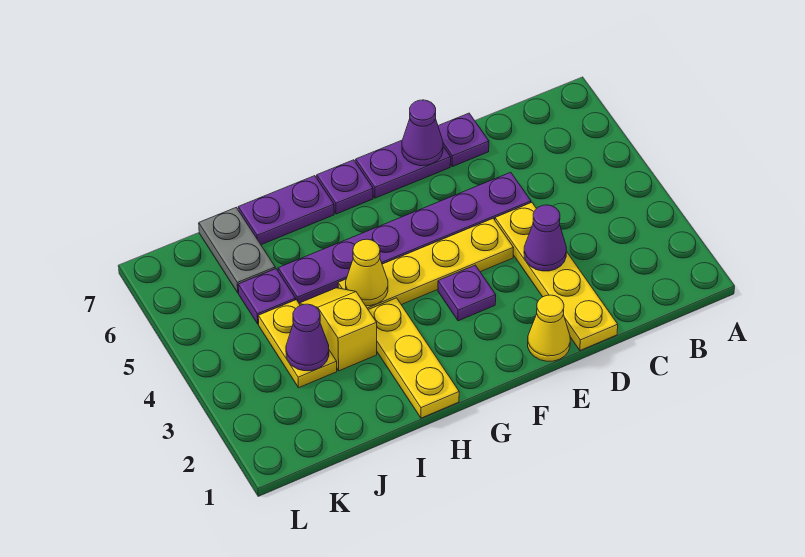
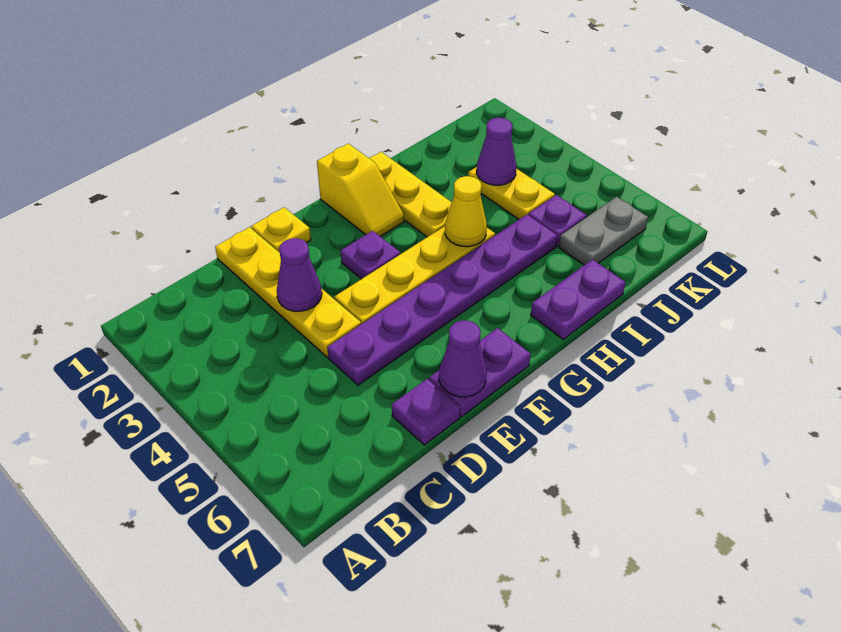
yellow cone E1 level 1 -> yellow plate E1 level 1
purple plate G7 level 1 -> none
yellow slope I3:I4 level 1 top 3 -> yellow slope G1:G2 level 1 top 1
grey plate J6:J7 level 1 -> grey plate J6:K6 level 1

